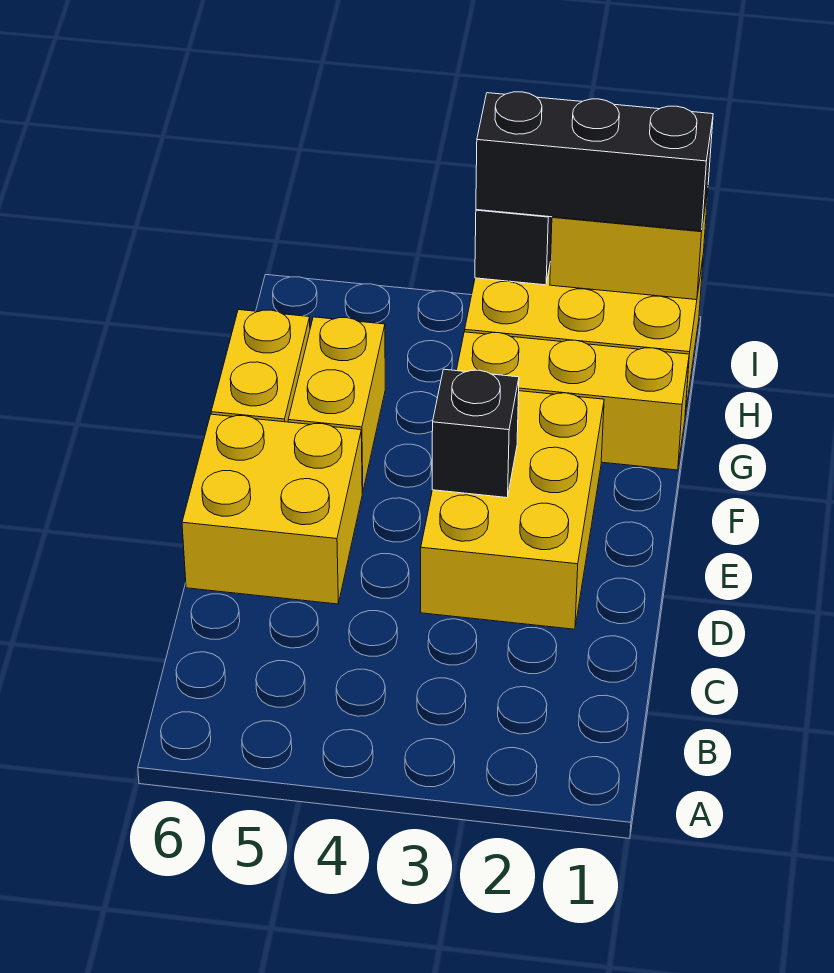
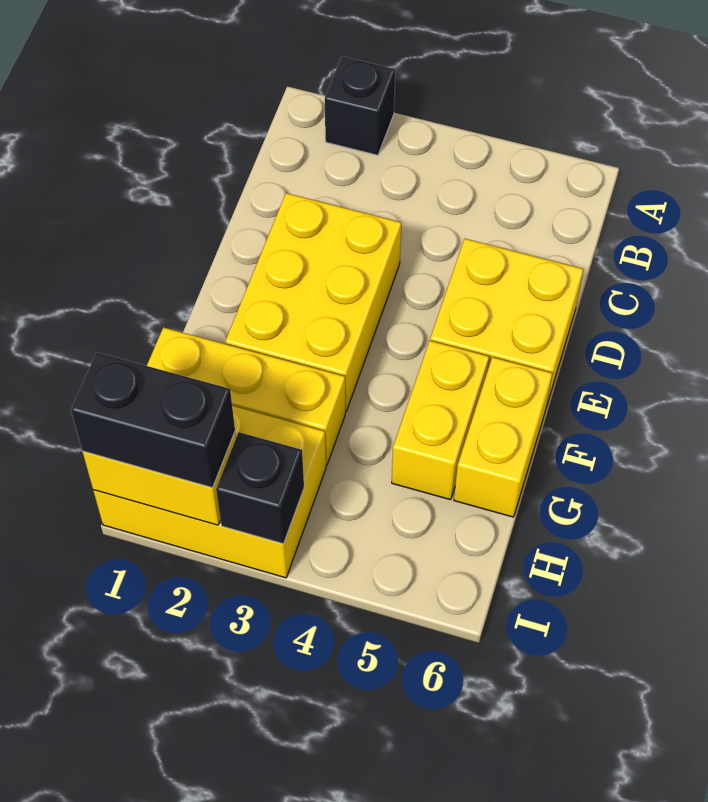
black brick E3 level 2 -> black brick A2 level 1
black brick I1:I3 level 3 -> black brick I1:I2 level 3

